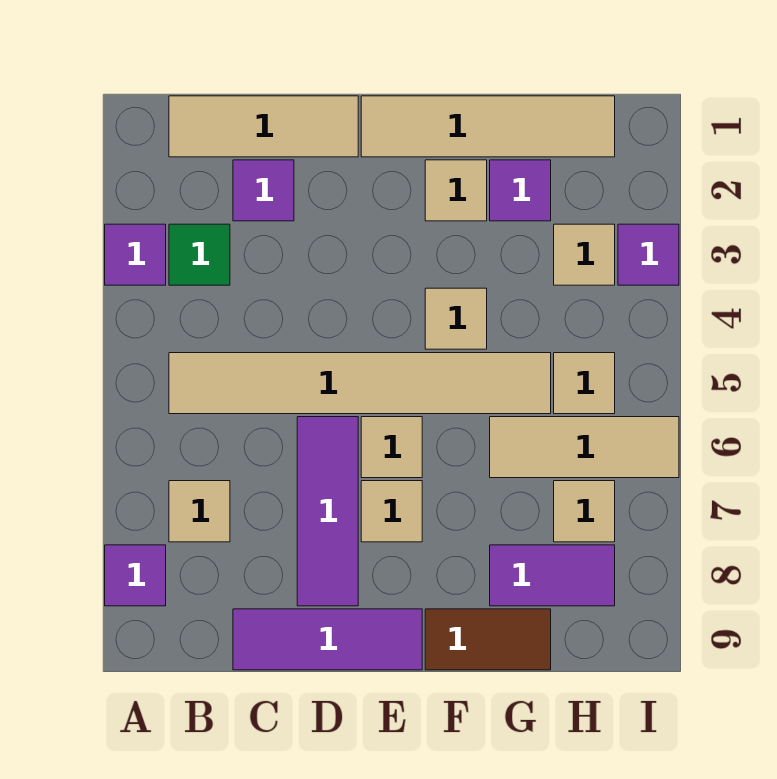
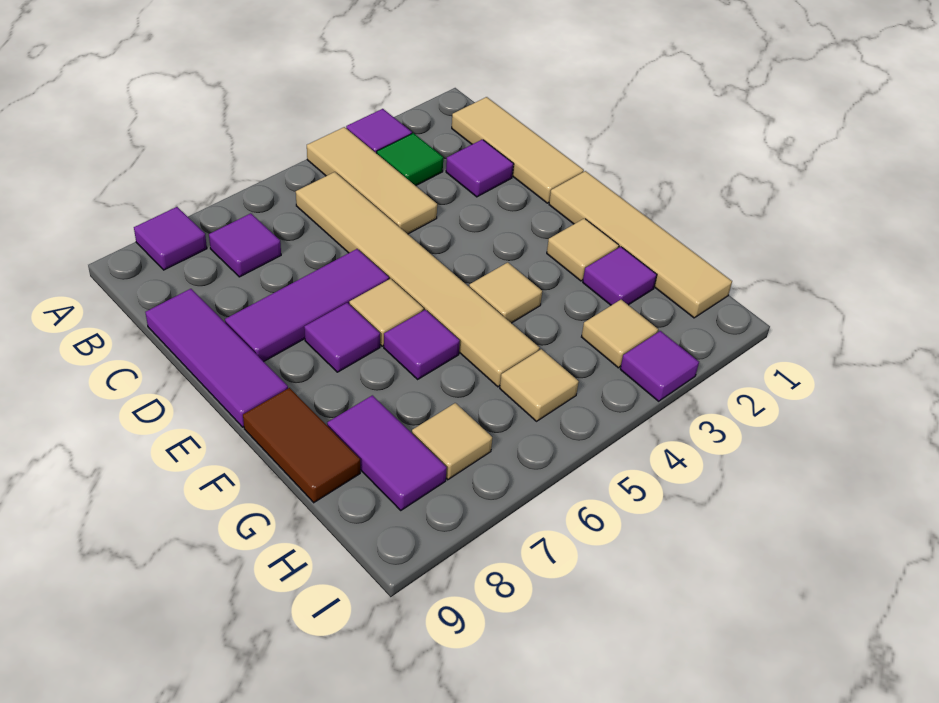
tan tile B7 level 1 -> purple tile B7 level 1
tan tile E7 level 1 -> purple tile E7 level 1
none -> purple tile F6 level 1
tan tile G6:I6 level 1 -> tan tile A4:C4 level 1

